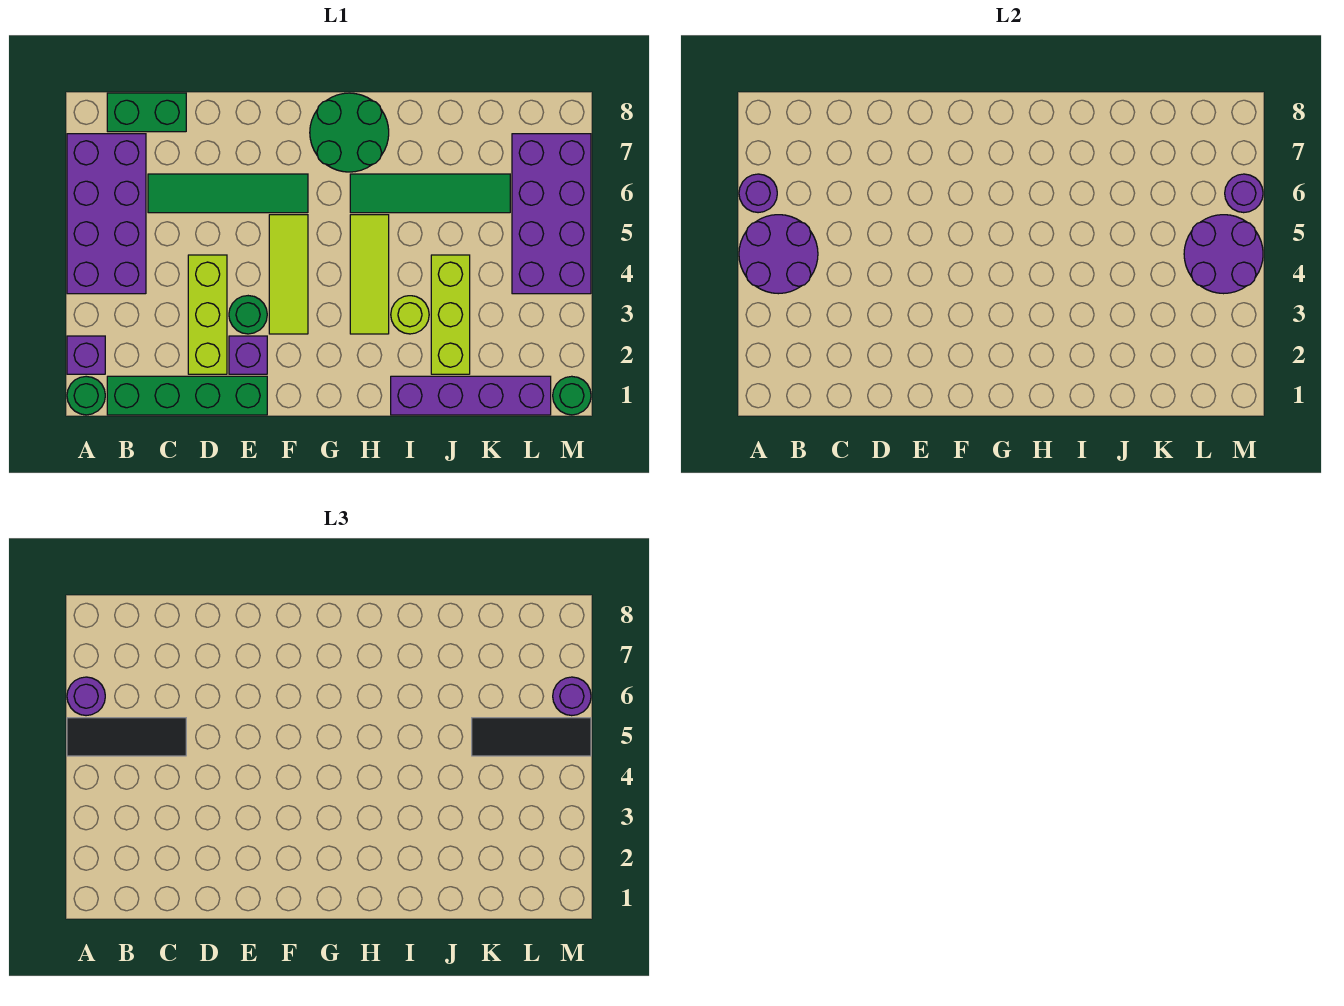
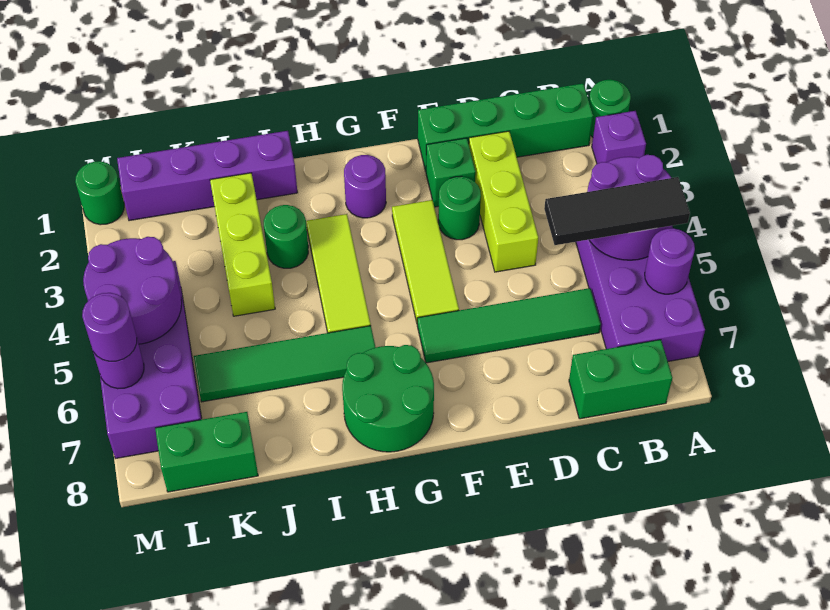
purple round brick A6 level 3 -> purple round brick G2 level 1
purple brick E2 level 1 -> green brick E2 level 1
lime round brick I3 level 1 -> green round brick I3 level 1
black tile K5:M5 level 3 -> none
none -> green brick K8:L8 level 1

